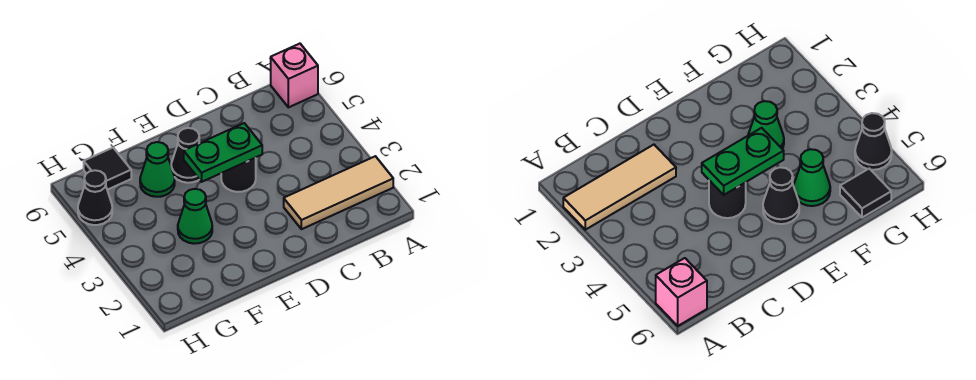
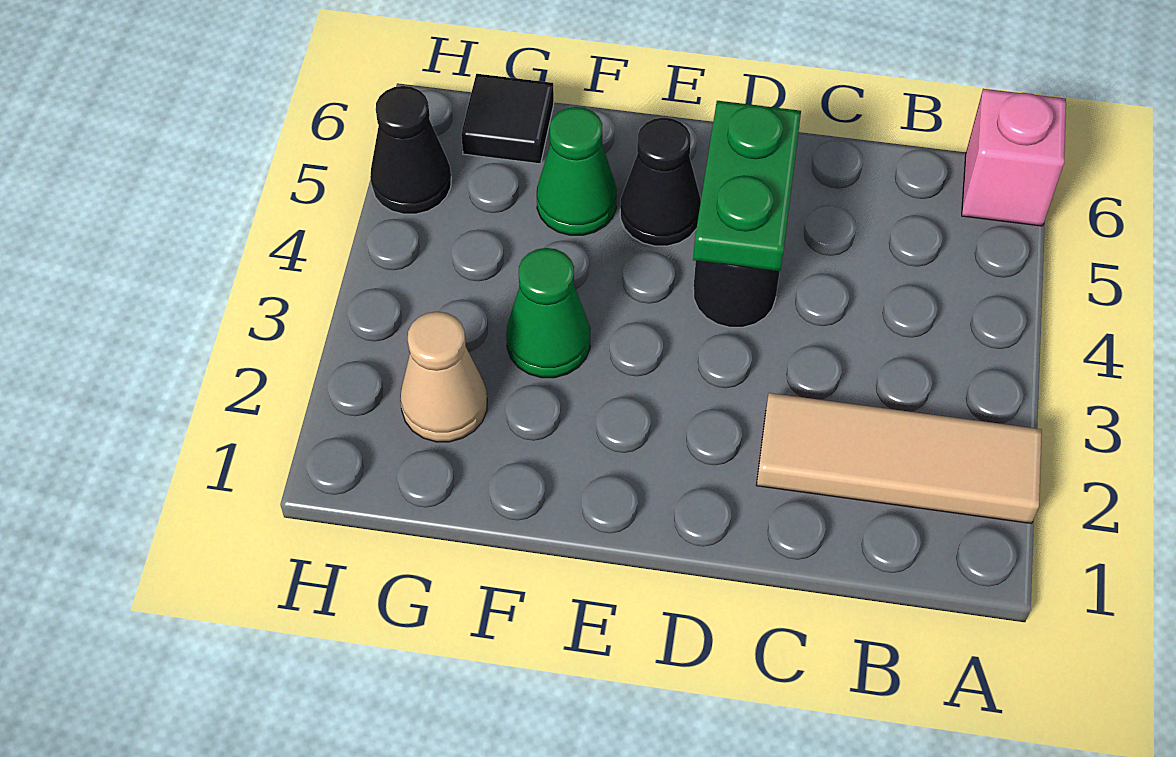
green plate D4:E4 level 2 -> green plate D4:D5 level 2
none -> tan cone G2 level 1

